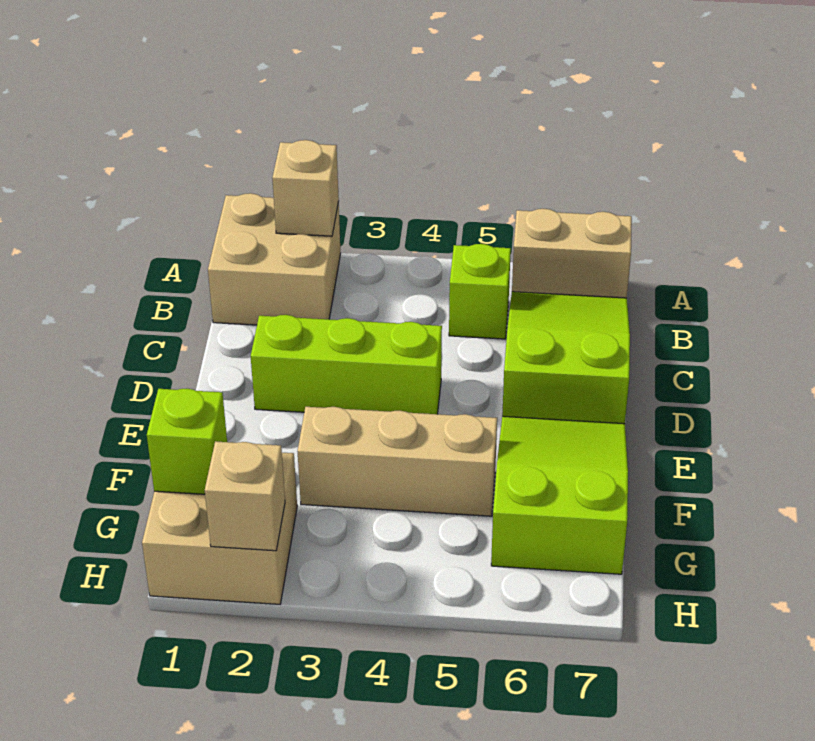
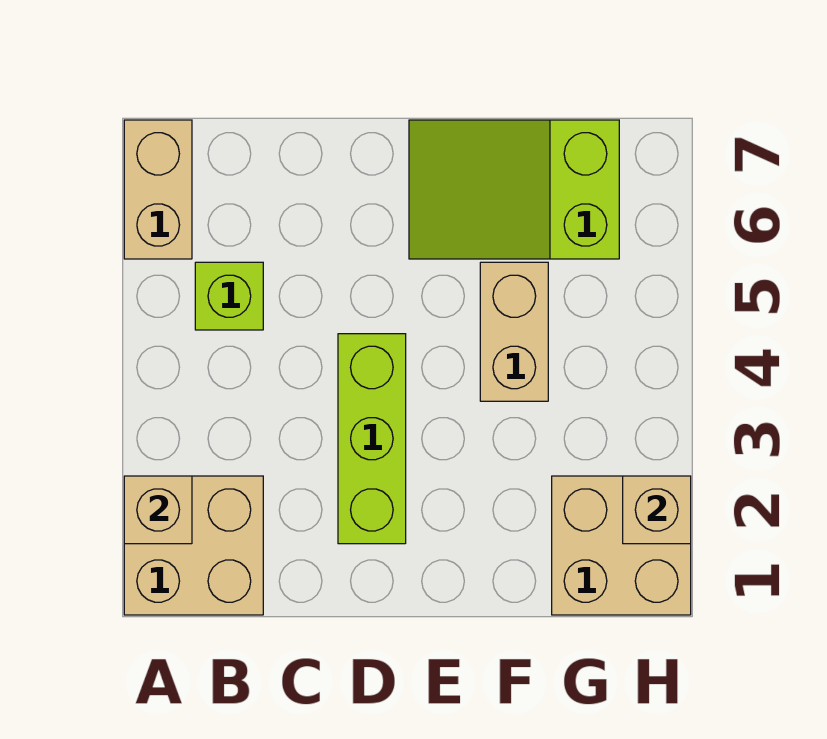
lime slope B6:D7 level 1 top D -> none
tan brick F3:F5 level 1 -> tan brick F4:F5 level 1
lime brick G1 level 2 -> none

